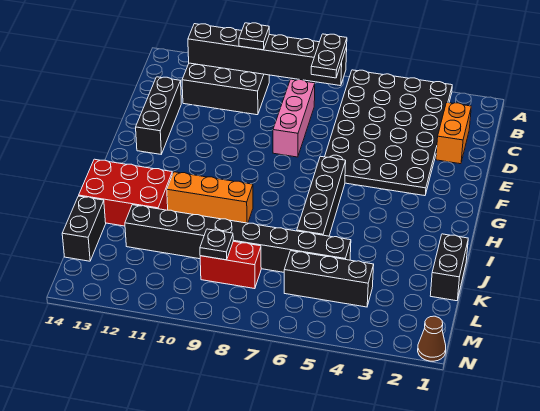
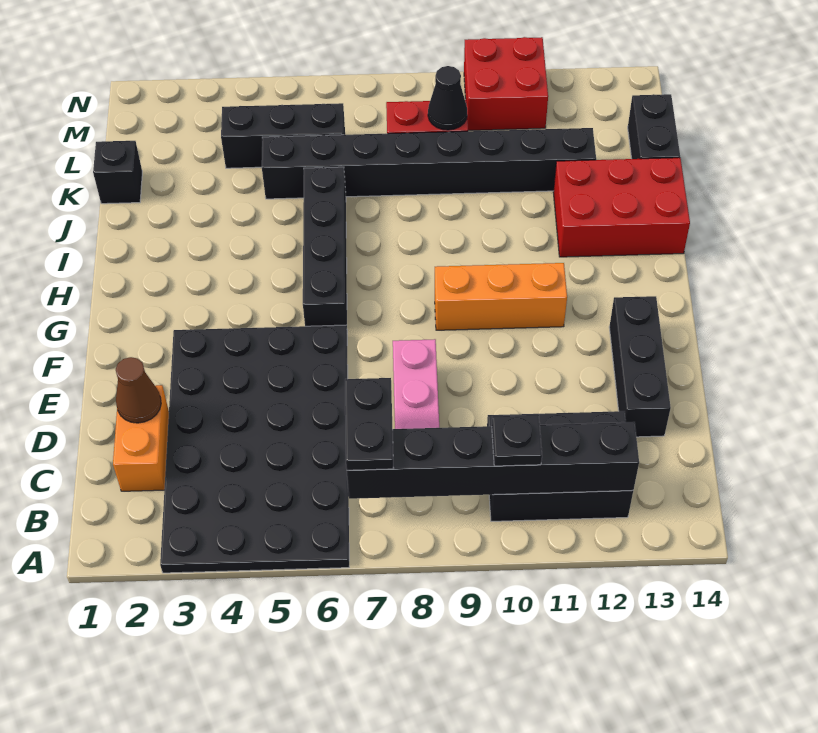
orange brick I9:I11 level 1 -> orange brick G9:G11 level 1
black brick J1:K1 level 1 -> black brick K1 level 1
black plate L9 level 2 -> black cone L9 level 2
none -> red brick M10:N11 level 1
brown cone N1 level 1 -> brown cone D2 level 2

